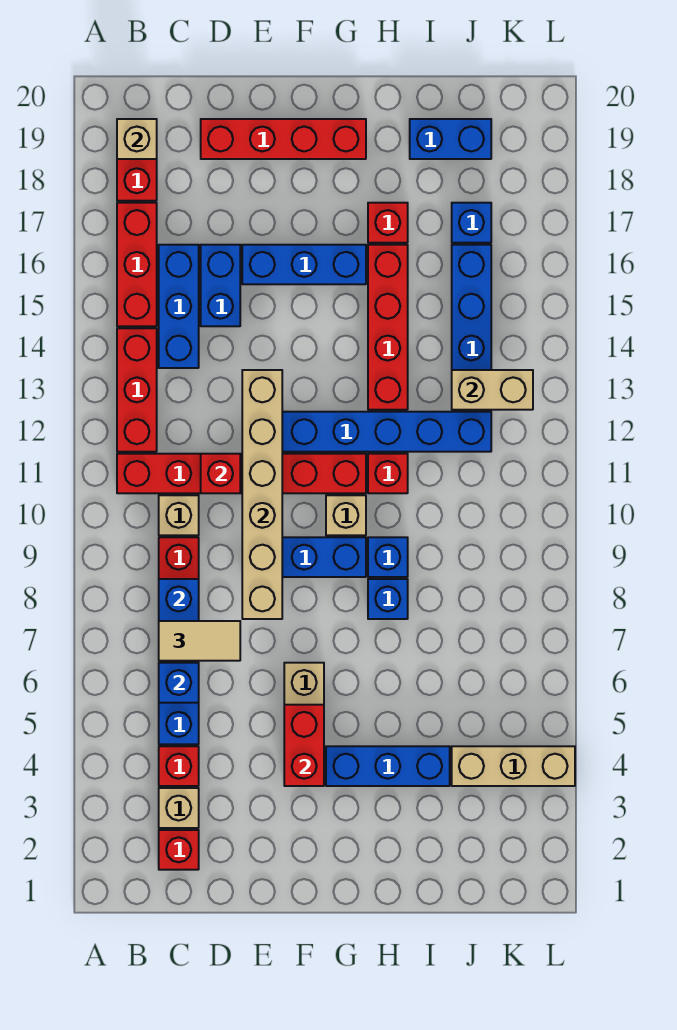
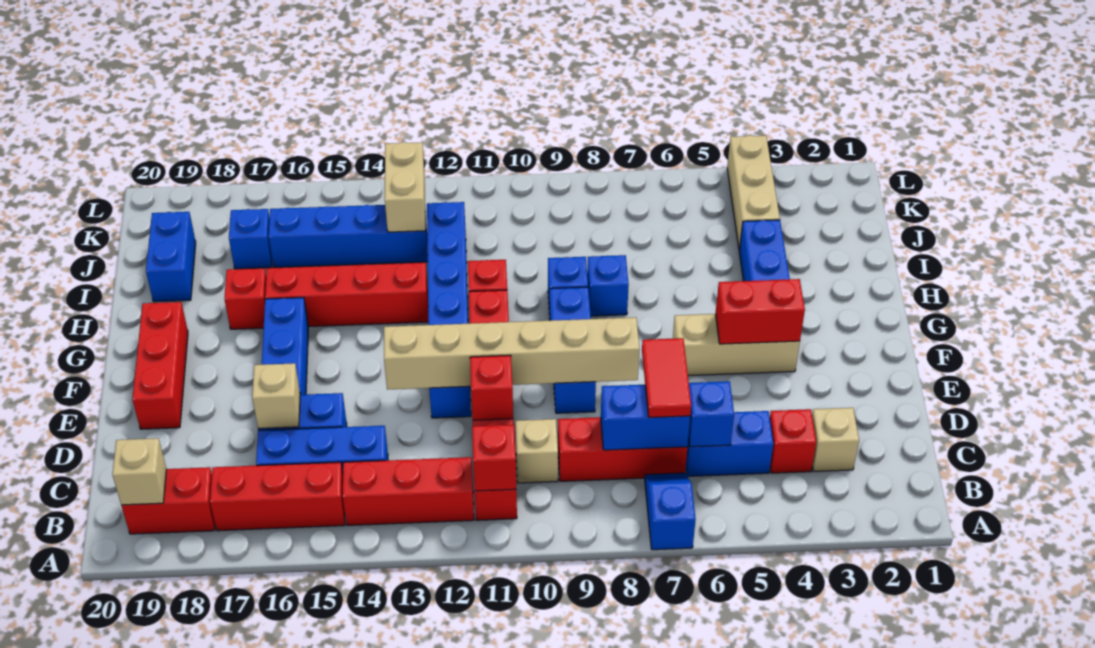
none -> blue slope A7:B7 level 1 top A
red brick C2 level 1 -> red brick B11 level 2
tan tile C7:D7 level 3 -> red tile C7:D7 level 3
red brick D19:G19 level 1 -> red brick E19:G19 level 1
tan brick G10 level 1 -> tan brick D16 level 2

